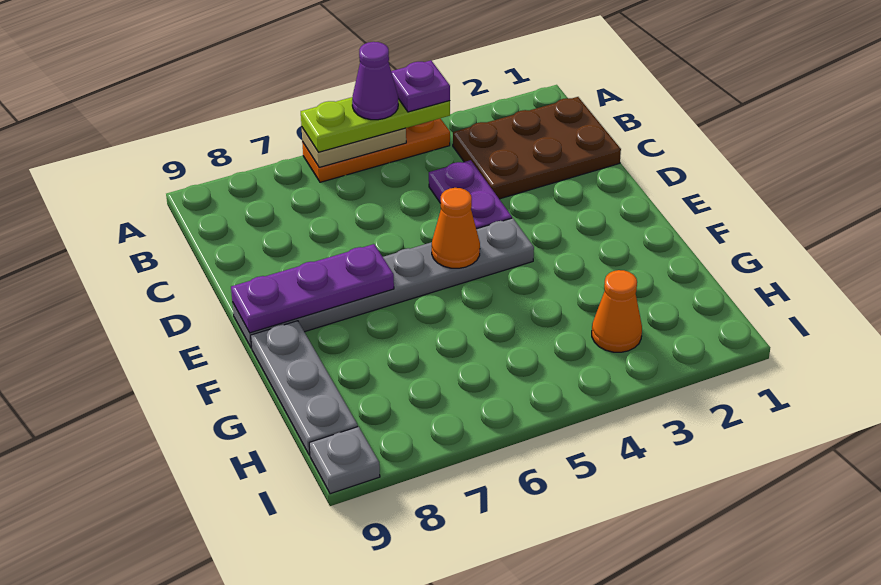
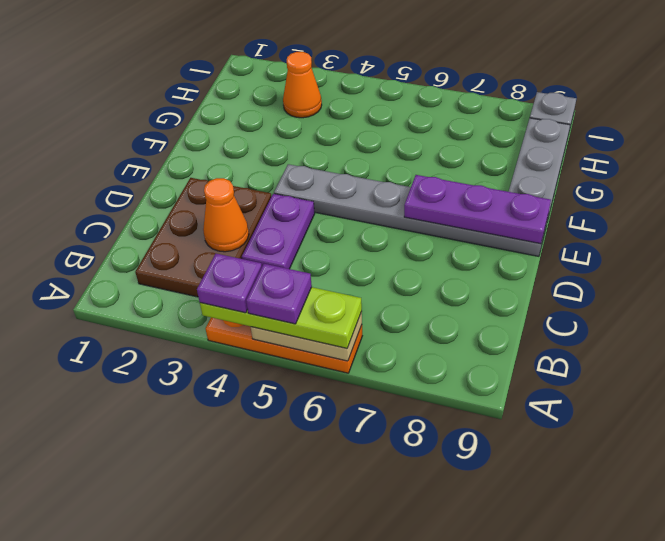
purple cone A5 level 4 -> purple plate A5 level 4
brown plate B1:C3 level 1 -> brown plate B2:D3 level 1
orange cone E5 level 2 -> orange cone C3 level 2

